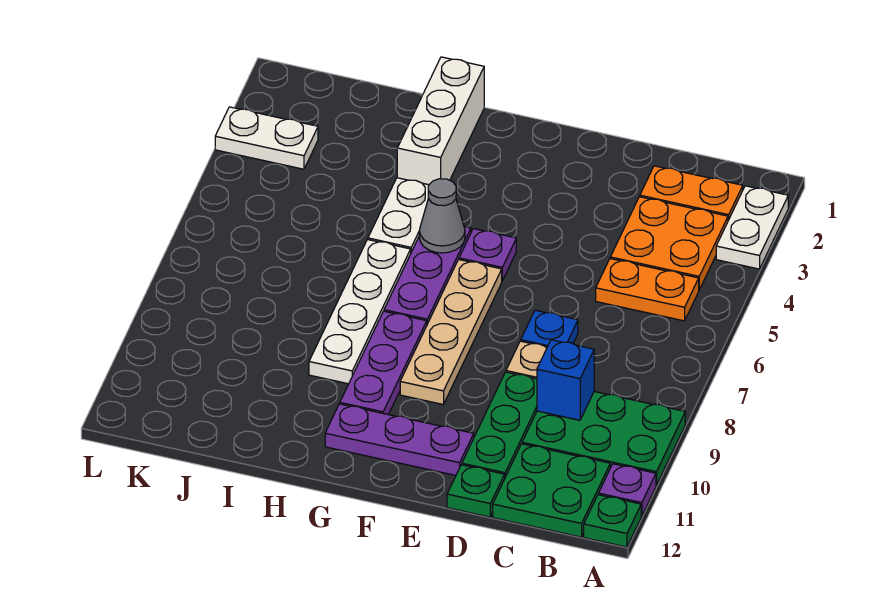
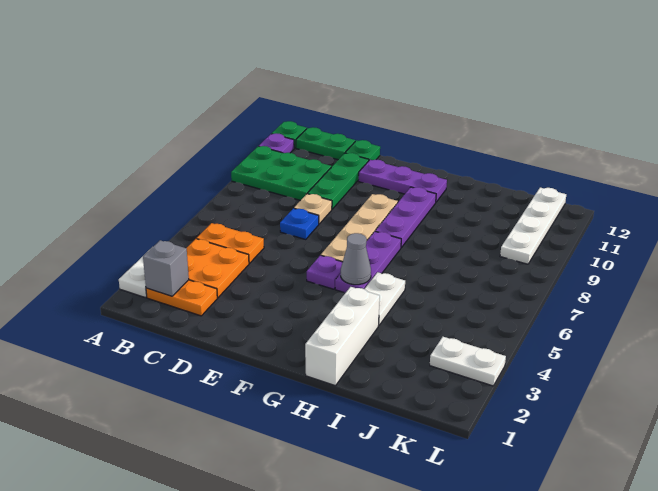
none -> grey brick B2 level 2
green plate B11:C12 level 1 -> green plate B12:C12 level 1
blue brick C9 level 2 -> none
white plate H6:H9 level 1 -> white plate K9:K12 level 1

